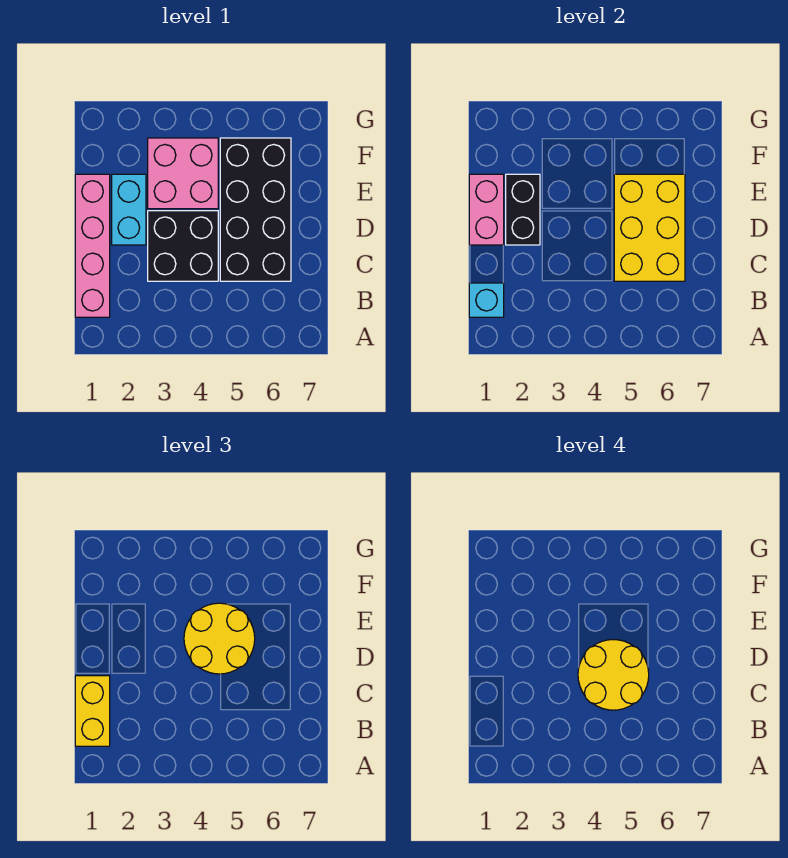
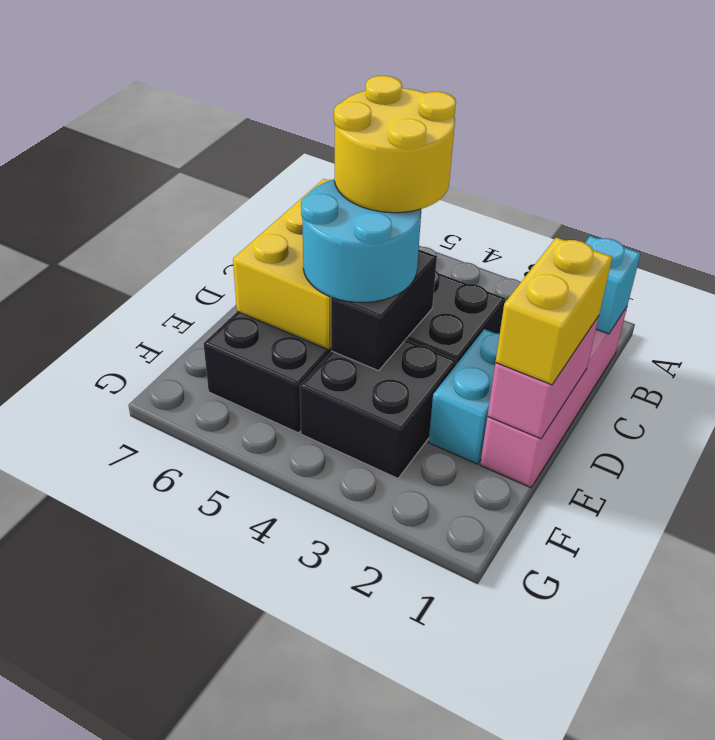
yellow brick B1:C1 level 3 -> yellow brick D1:E1 level 3
black brick D2:E2 level 2 -> black brick D4:E4 level 2
yellow round brick D4:E5 level 3 -> cyan round brick D4:E5 level 3
pink brick E3:F4 level 1 -> black brick E3:F4 level 1

